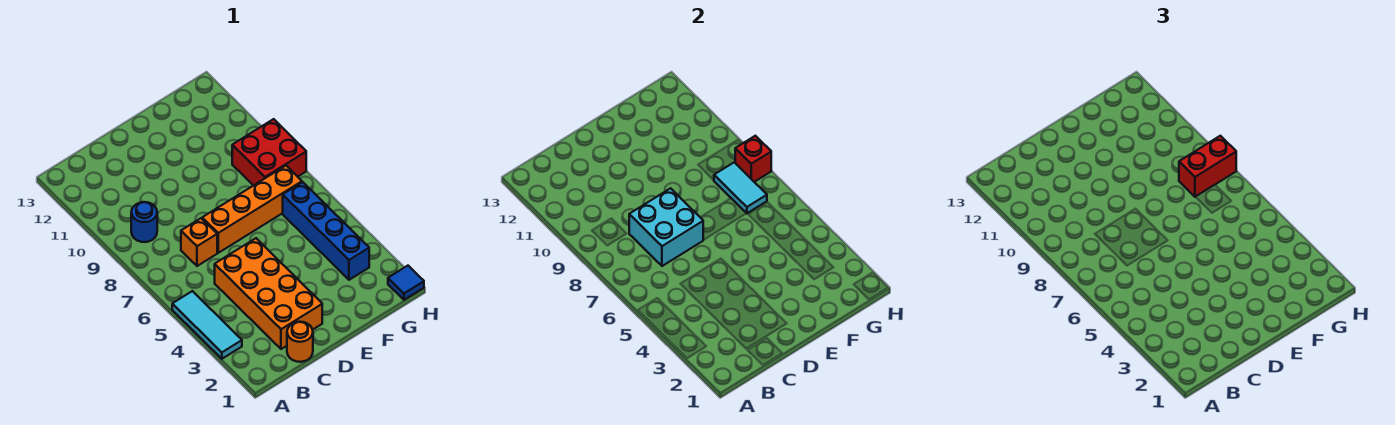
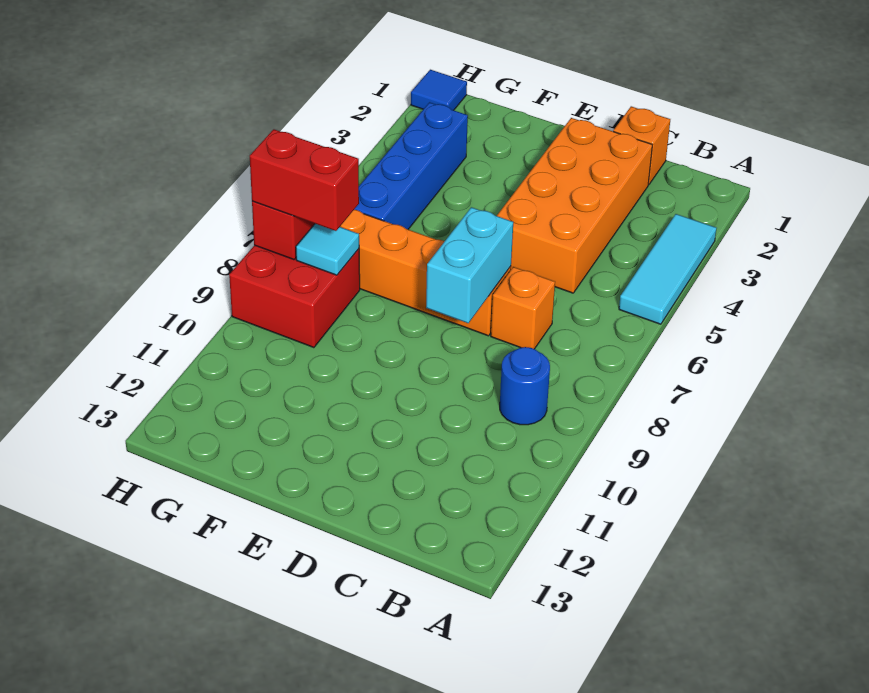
orange round brick C1 level 1 -> orange brick C1 level 1
cyan brick C7:D8 level 2 -> cyan brick D7:D8 level 2
cyan tile G7:G8 level 2 -> cyan tile G8 level 2

